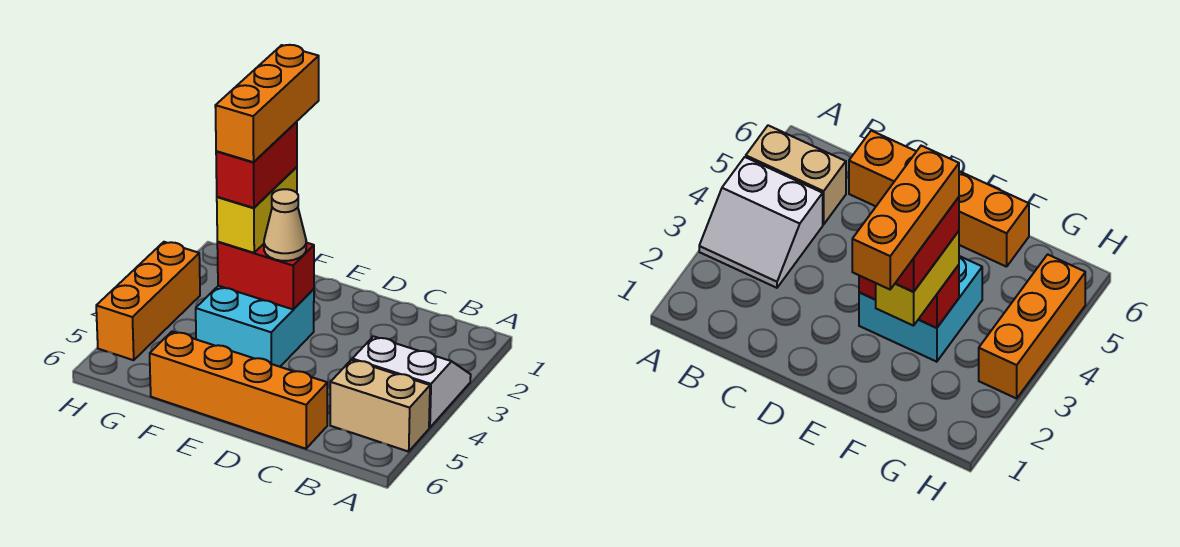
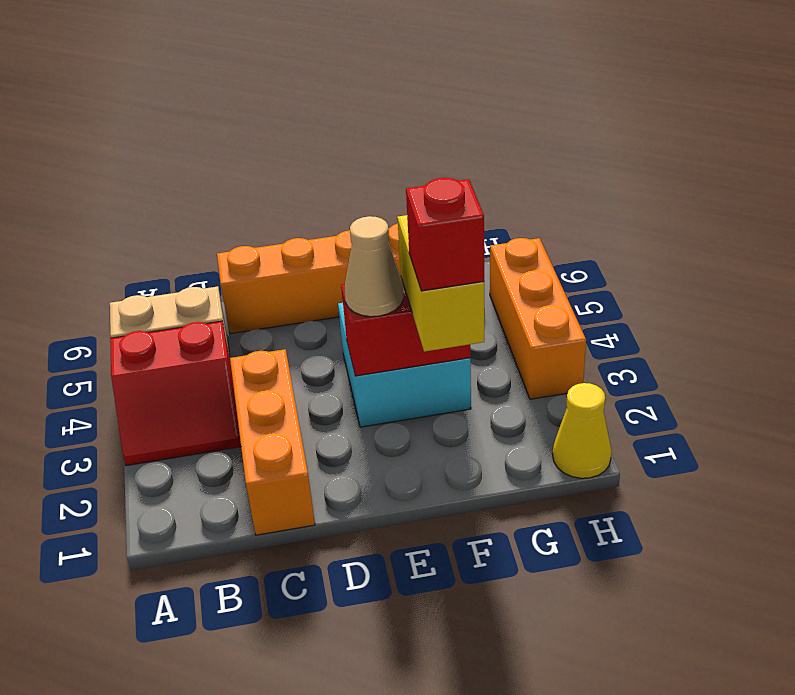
white slope A3:B4 level 1 top 4 -> red slope A3:B4 level 1 top 4
orange brick F1:F3 level 5 -> orange brick C1:C3 level 1
red brick F2:F3 level 4 -> red brick F2 level 4
none -> yellow cone H1 level 1

